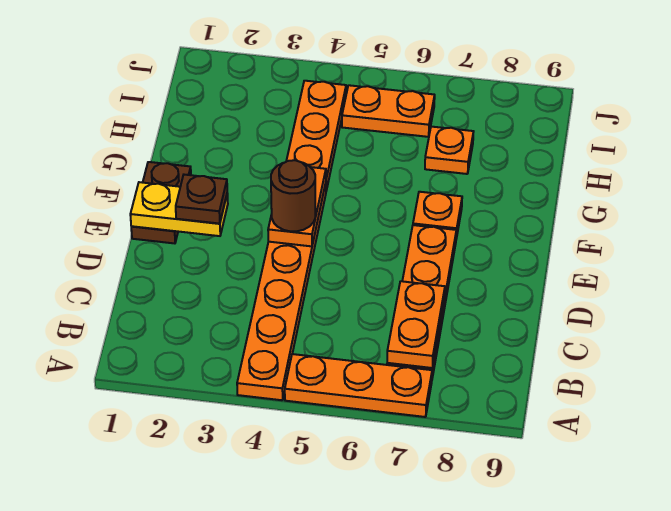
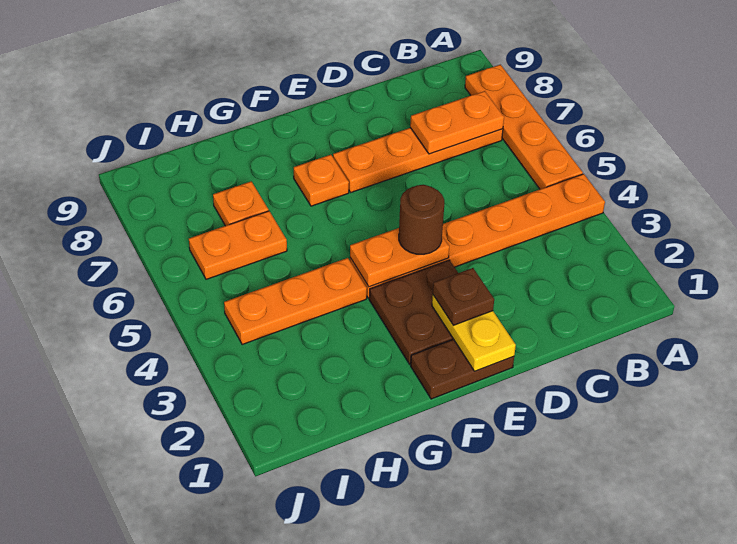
orange plate A5:A7 level 1 -> orange plate A5:A8 level 1
none -> brown plate E2:F3 level 1
orange plate I5:I6 level 1 -> orange plate H6:I6 level 1

